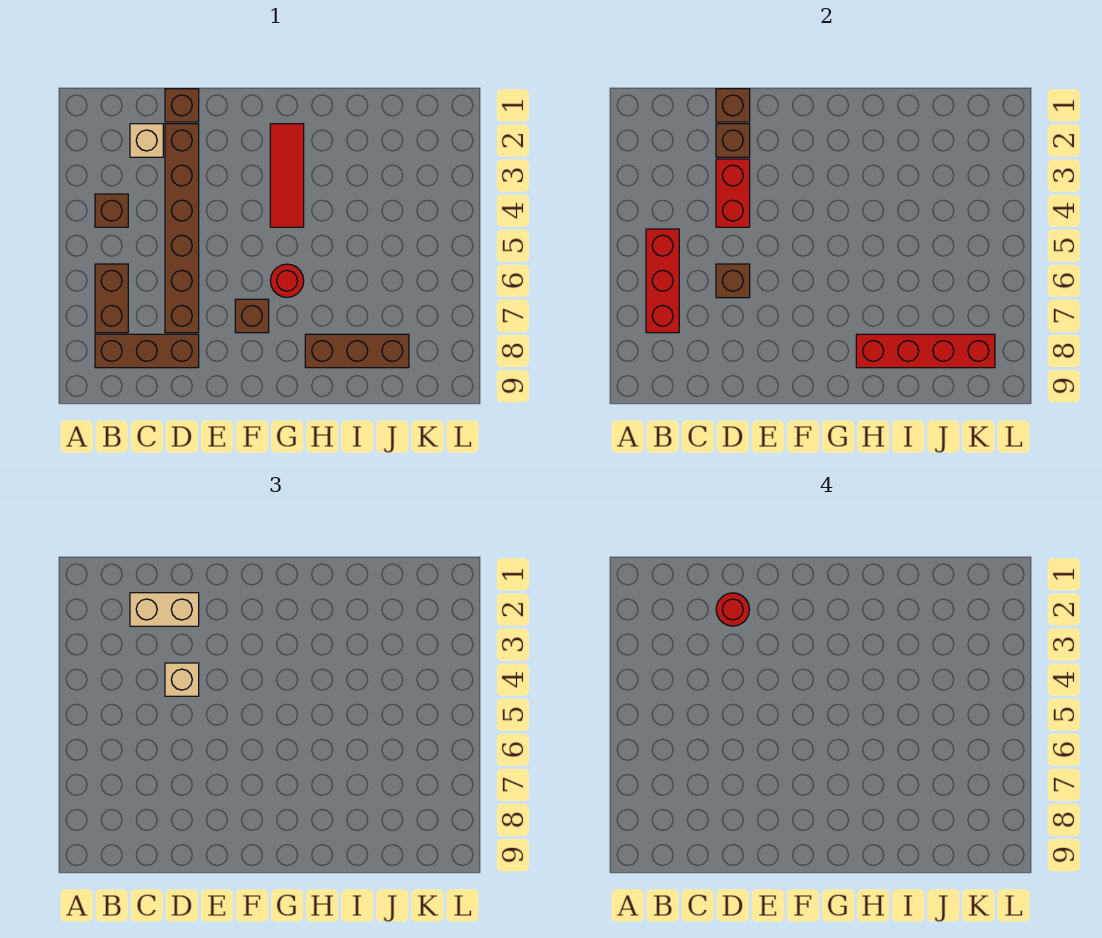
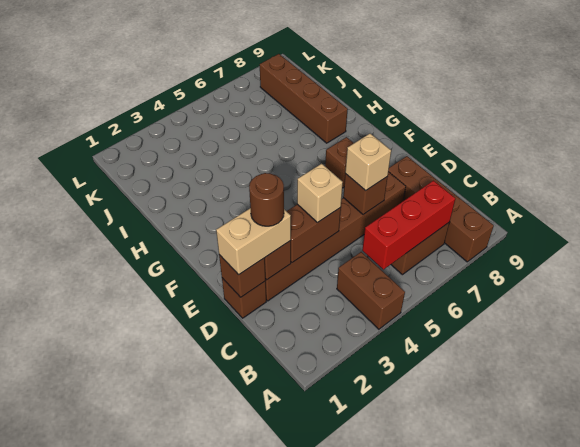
brown brick B4 level 1 -> brown brick A4:B4 level 1
brown brick B8:D8 level 1 -> brown brick A8:D8 level 1
tan brick C2 level 1 -> tan brick D6 level 3
tan brick C2:D2 level 3 -> tan brick D1:D2 level 3
red round brick D2 level 4 -> brown round brick D2 level 4
red brick D3:D4 level 2 -> brown brick D3:D4 level 2
red tile G2:G4 level 1 -> none
red round brick G6 level 1 -> none
brown brick H8:J8 level 1 -> brown brick H8:K8 level 1
red brick H8:K8 level 2 -> none

